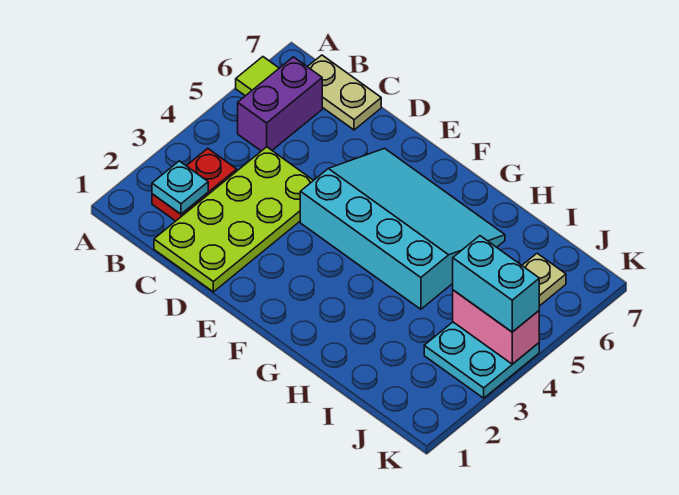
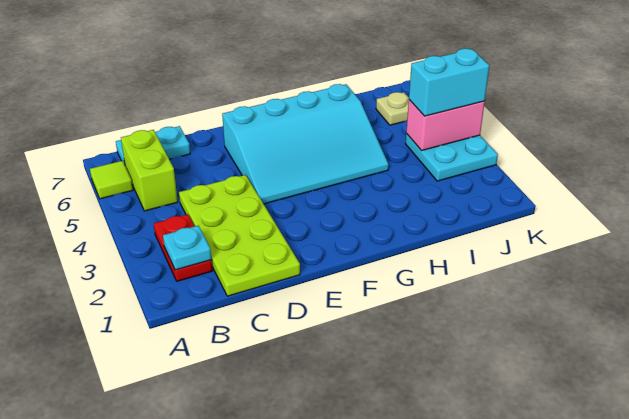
purple brick B5:B6 level 1 -> lime brick B5:B6 level 1
tan plate B7:C7 level 1 -> cyan plate B7:C7 level 1
cyan slope E4:H6 level 1 top 4 -> cyan slope E4:H6 level 1 top 6

